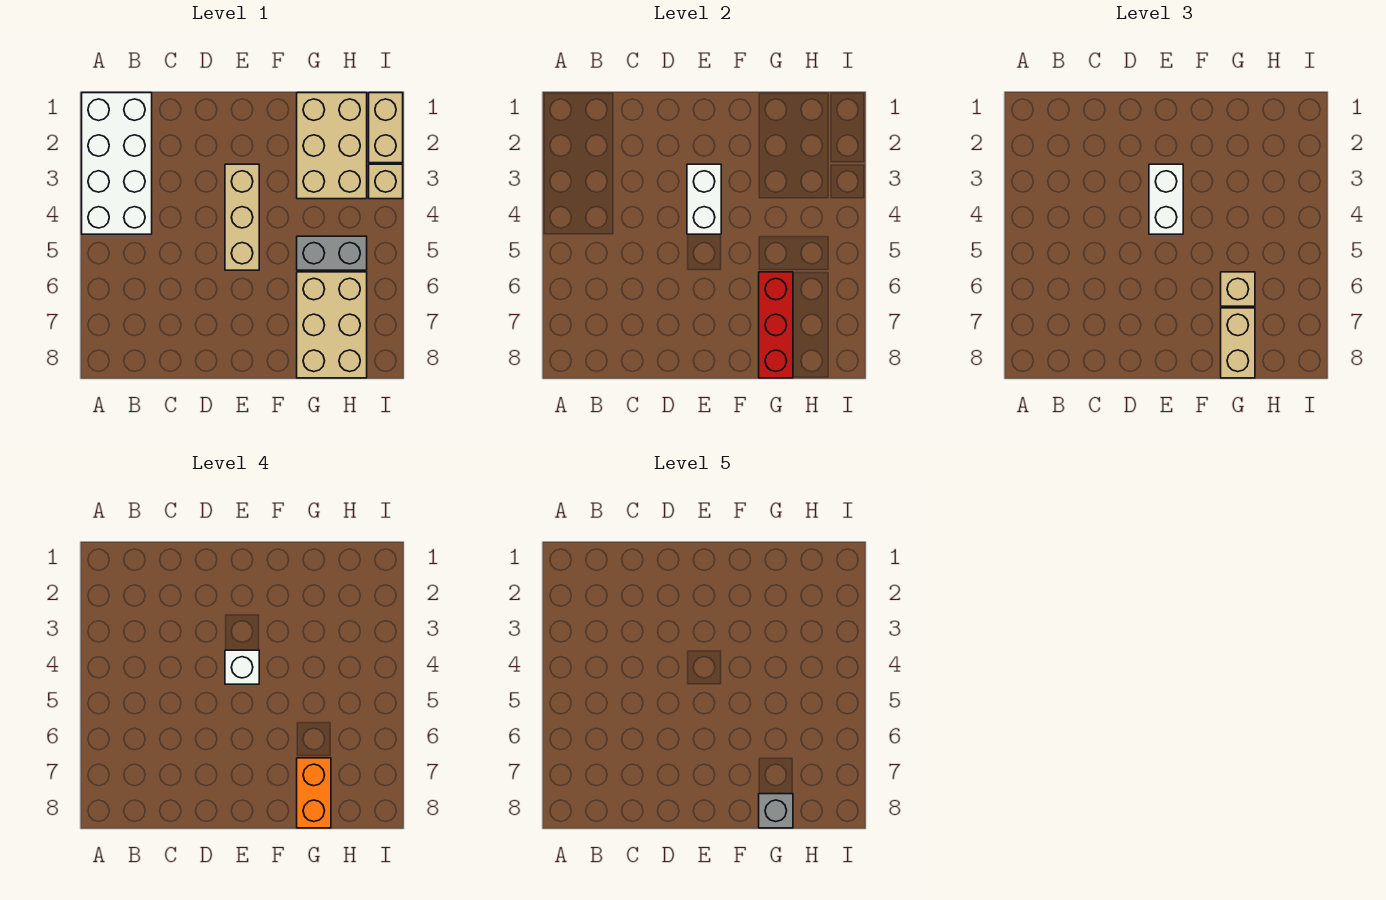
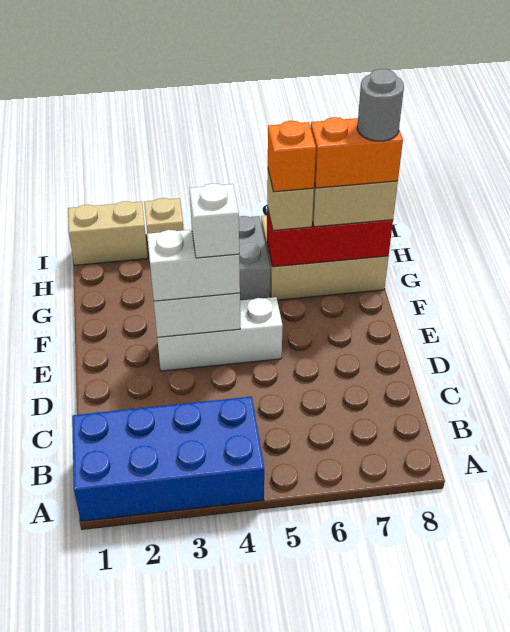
white brick A1:B4 level 1 -> blue brick A1:B4 level 1
tan brick E3:E5 level 1 -> white brick E3:E5 level 1
tan brick G1:H3 level 1 -> none
none -> orange brick G6 level 4
grey brick G8 level 5 -> grey round brick G8 level 5

